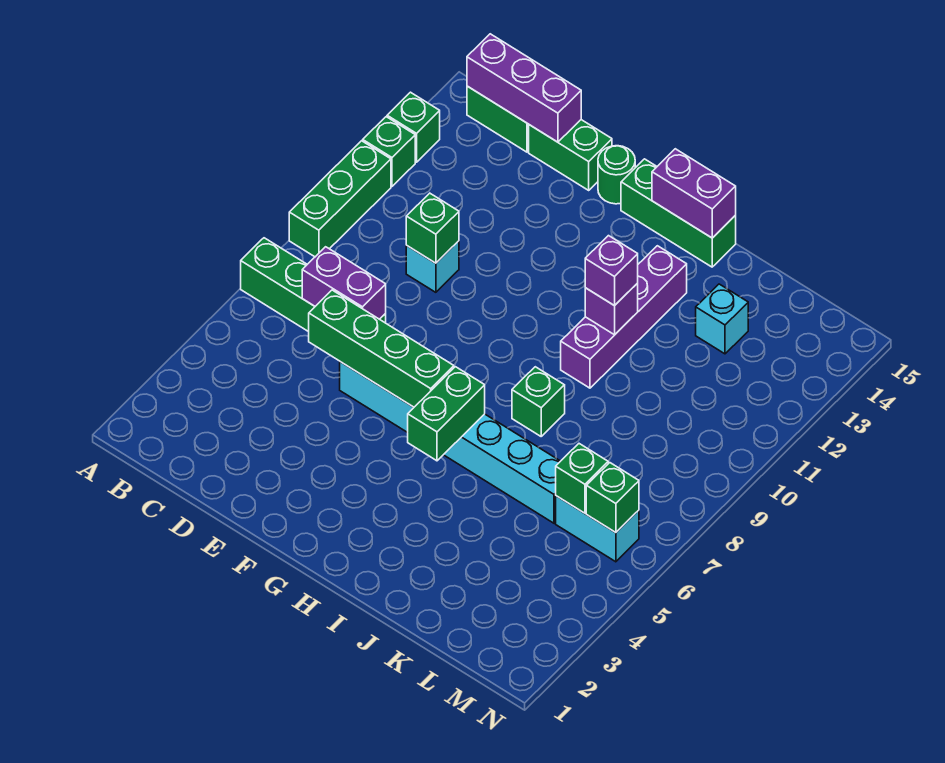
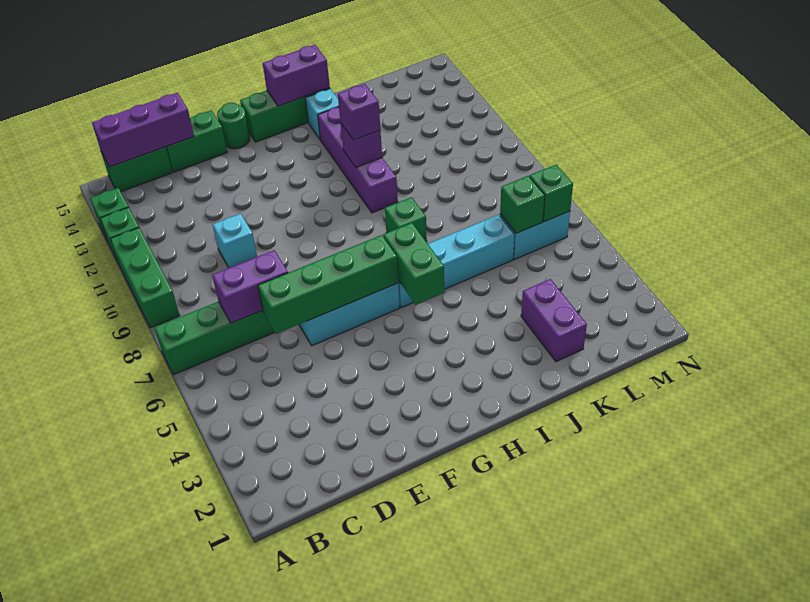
green brick D10 level 2 -> none
none -> purple brick K2:K3 level 1
cyan brick K13 level 1 -> cyan brick I14 level 1

